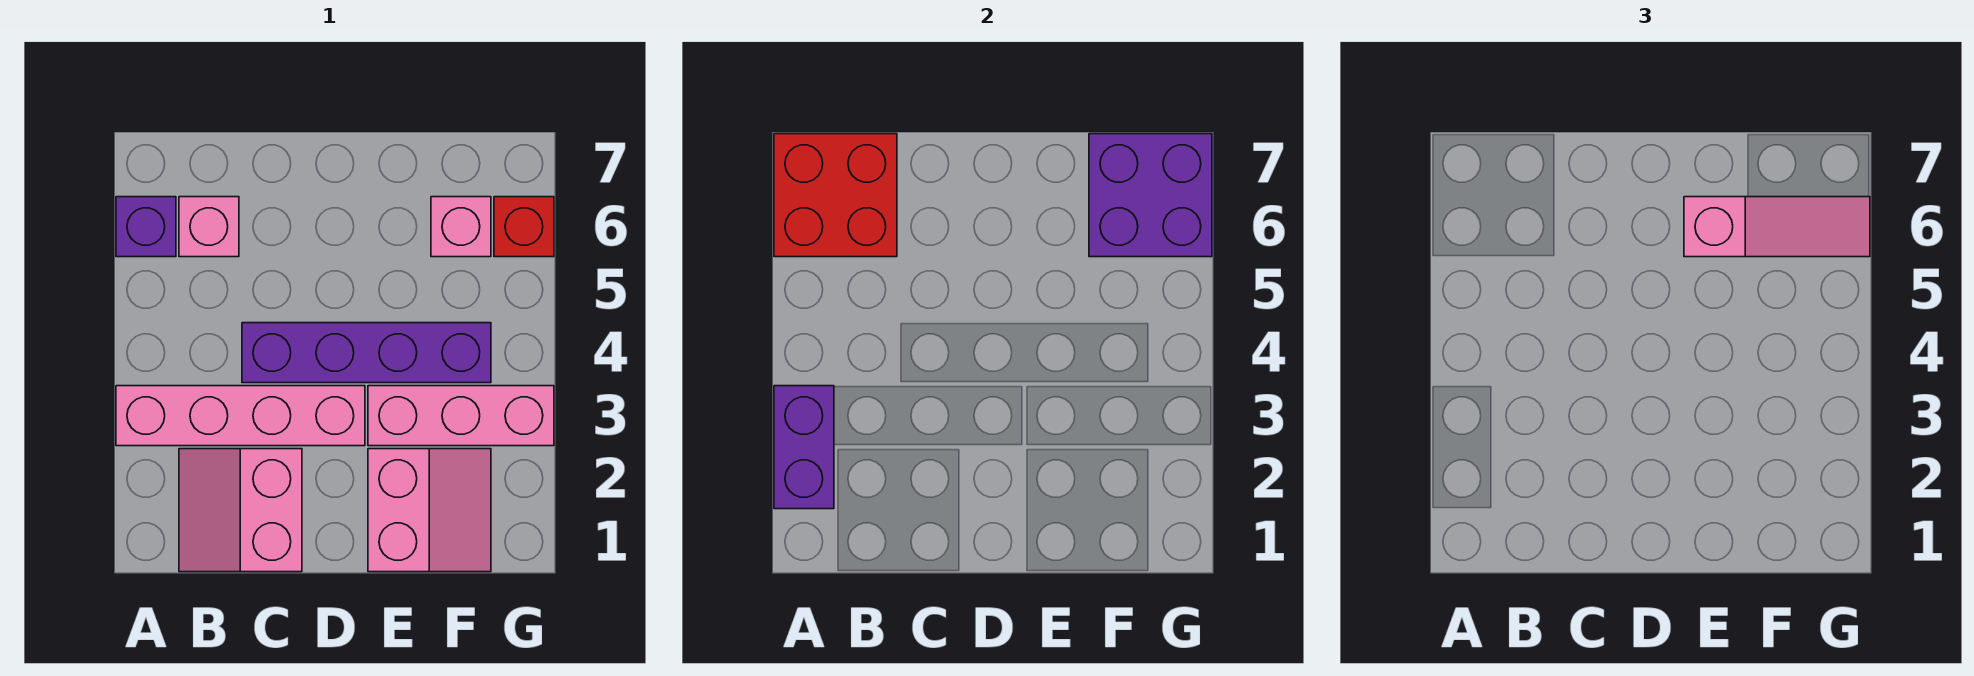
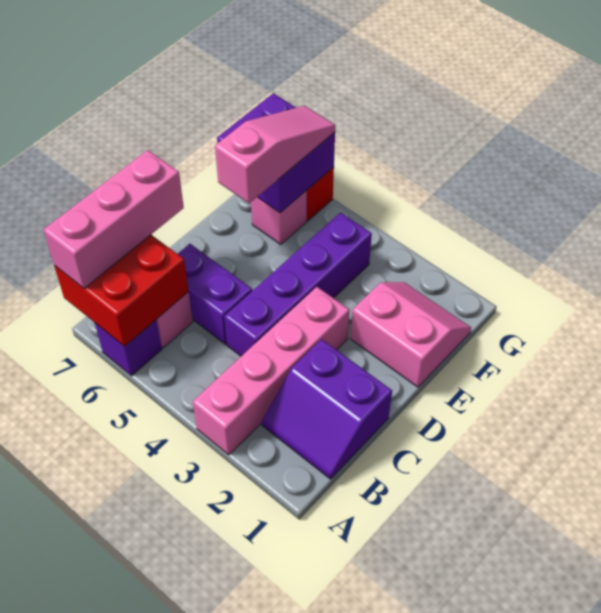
purple brick A2:A3 level 2 -> purple brick C5:C6 level 1
pink slope B1:C2 level 1 top C -> purple slope B1:C2 level 1 top C
pink brick E3:G3 level 1 -> pink brick A7:C7 level 3

